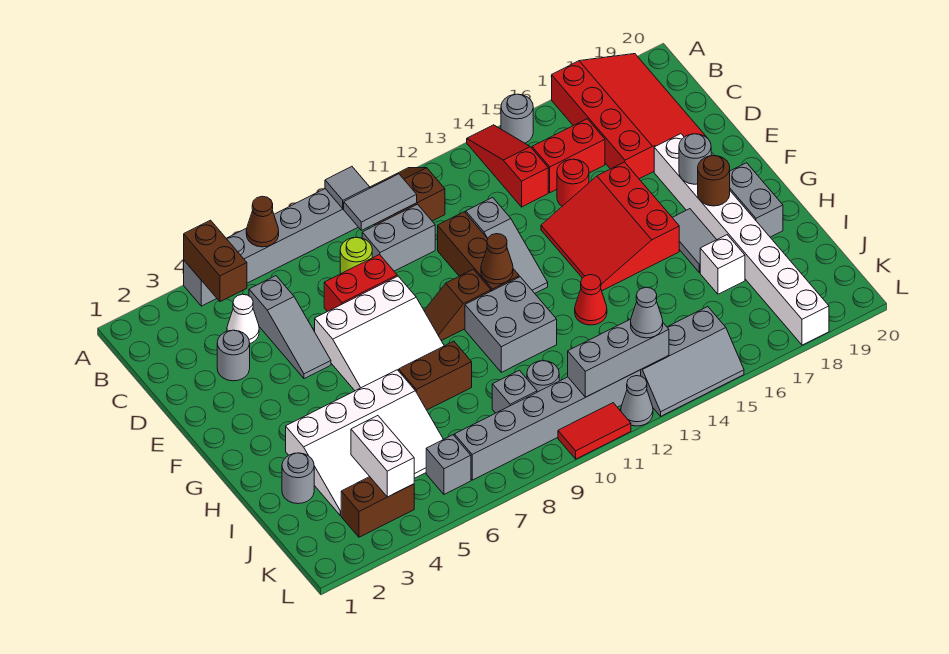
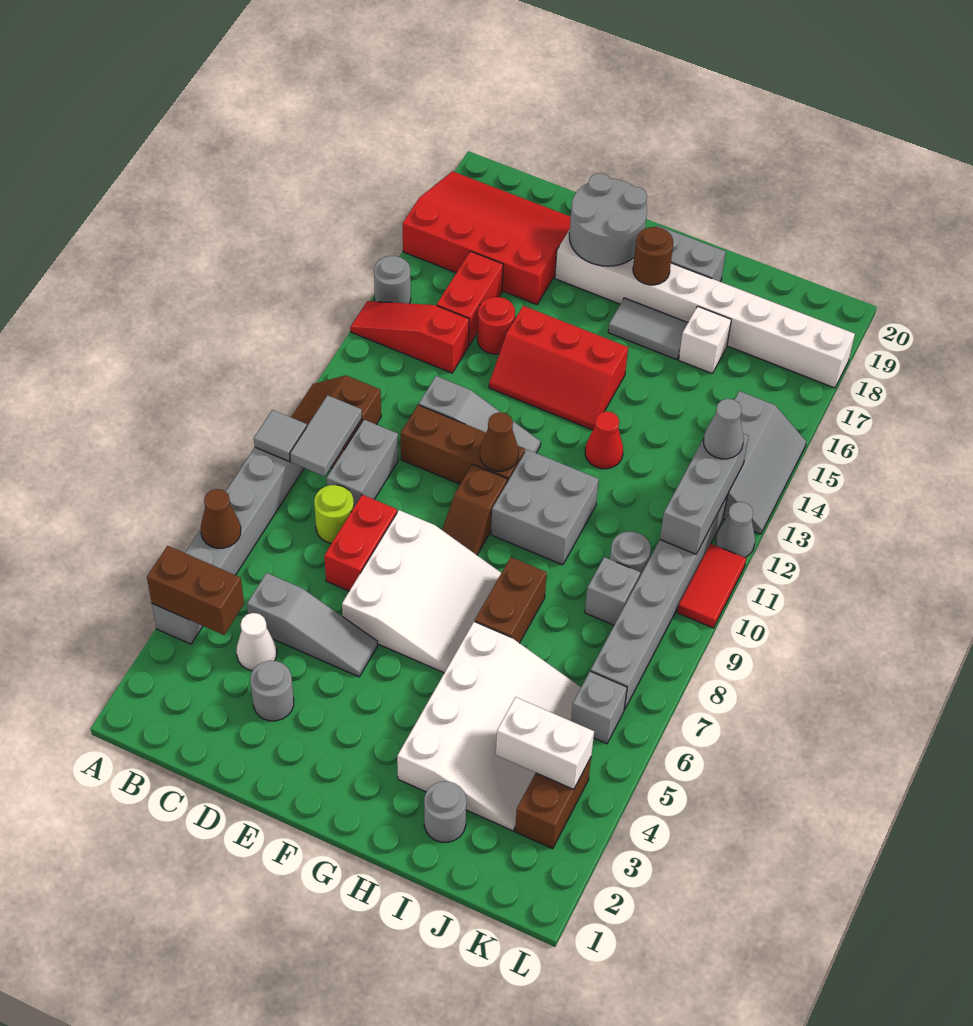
red slope E14:G16 level 1 top 16 -> red slope E14:G15 level 1 top 15
grey round brick F18 level 2 -> grey round brick E18:F19 level 2

